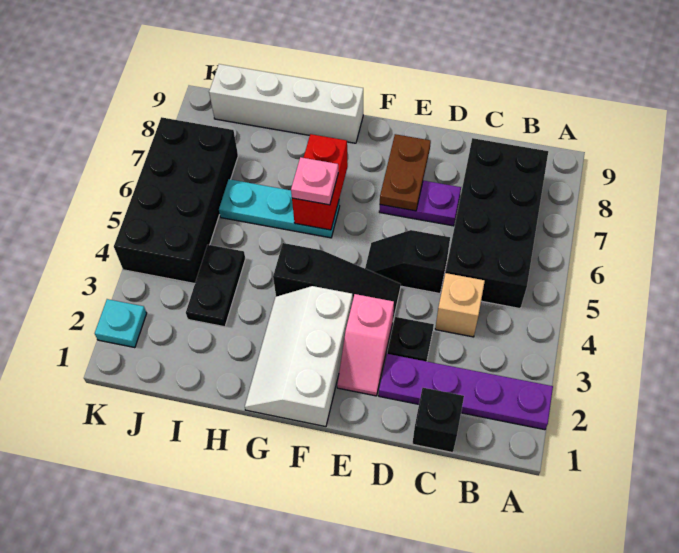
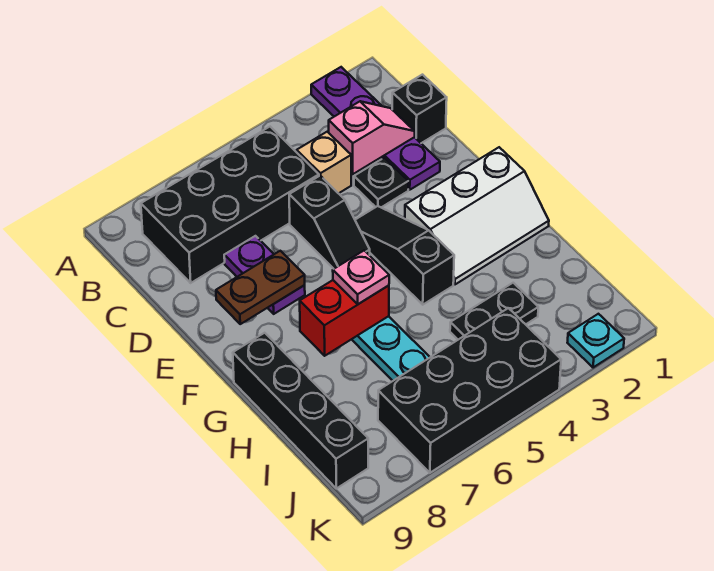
pink slope E2:E3 level 1 top 3 -> pink slope C2:C3 level 2 top 3
white brick G9:J9 level 1 -> black brick G9:J9 level 1

